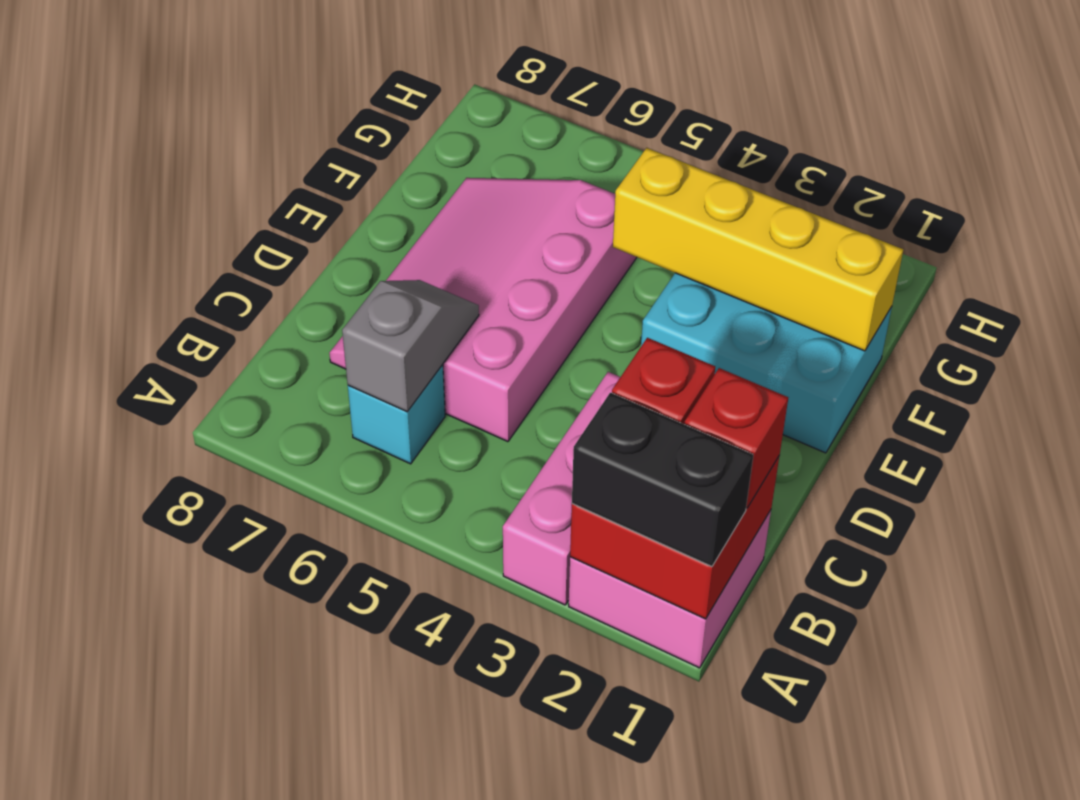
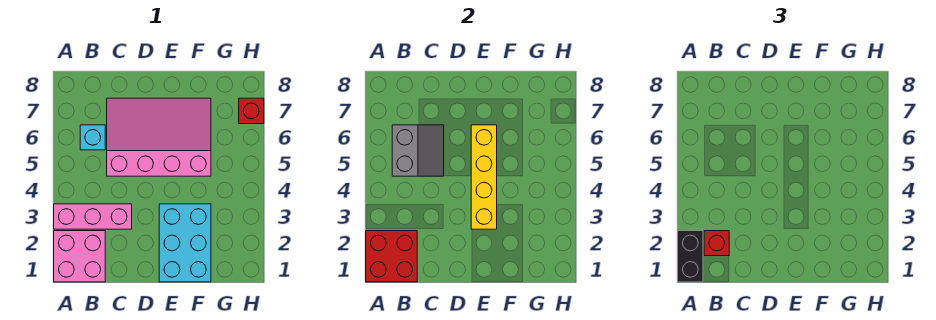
red brick B1 level 3 -> red brick H7 level 1
grey slope B6:C6 level 2 top B -> grey slope B5:C6 level 2 top B
yellow brick F1:F4 level 2 -> yellow brick E3:E6 level 2

